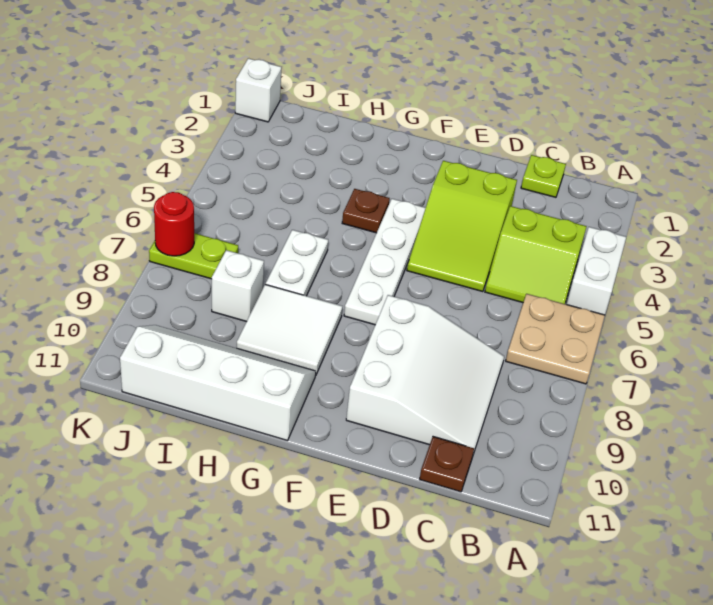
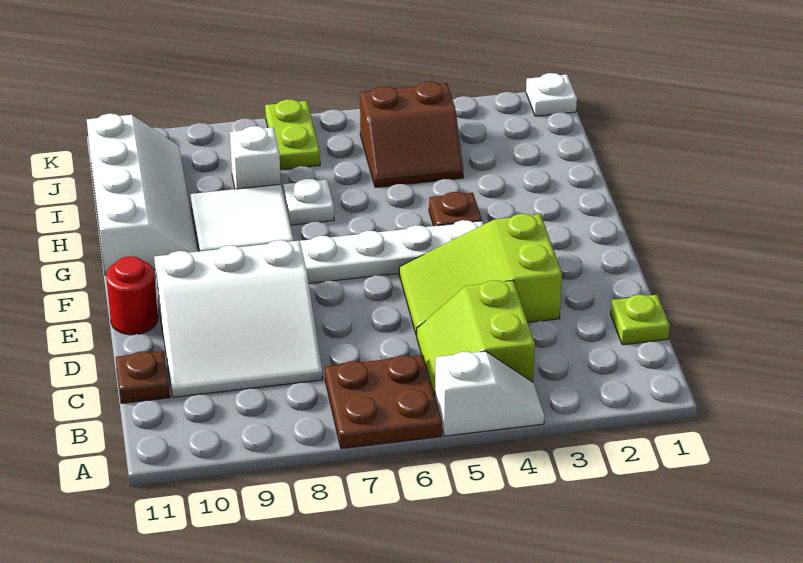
white brick A4:A5 level 1 -> white slope A4:A5 level 1 top 5
tan plate A6:B7 level 1 -> brown plate A6:B7 level 1
white plate H6:H7 level 1 -> white plate H7 level 1
none -> brown slope I4:J5 level 1 top J
white brick K1 level 1 -> white plate K1 level 1
red round brick K7 level 2 -> red round brick E11 level 1

